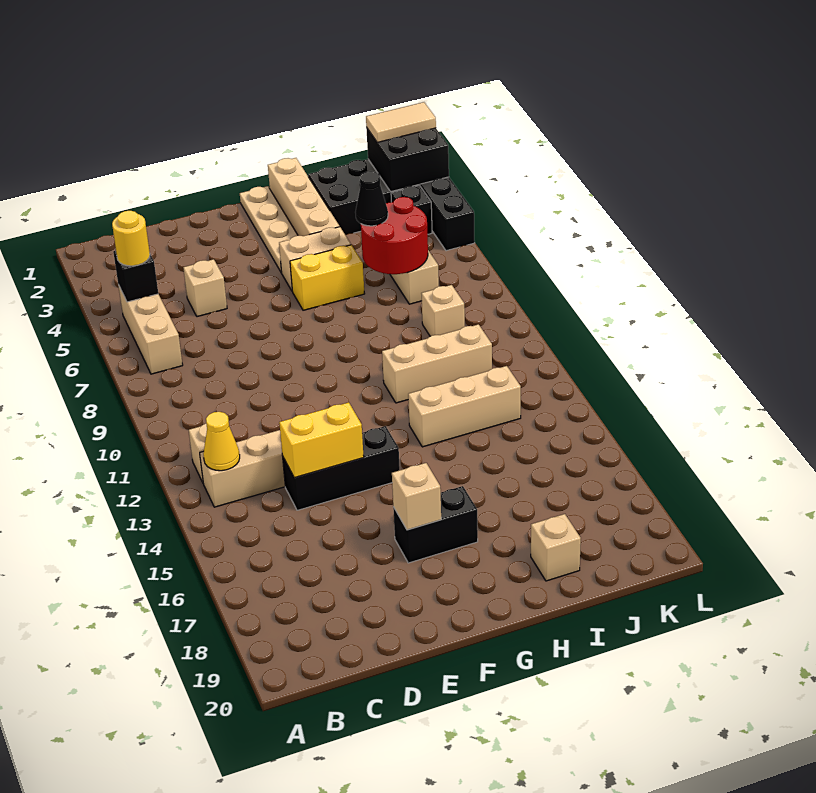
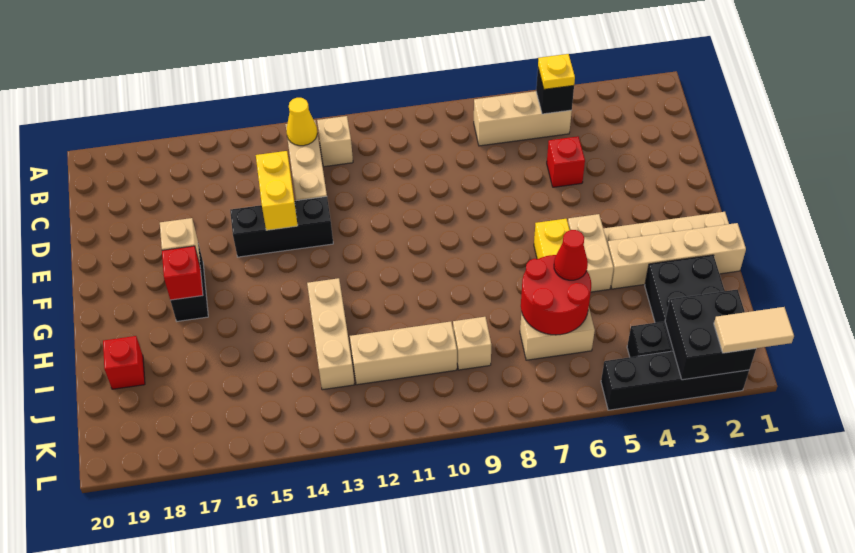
yellow round brick B5 level 3 -> yellow plate B5 level 3
tan brick D5 level 1 -> red brick D5 level 1
black brick D14:F14 level 1 -> black brick E13:E15 level 1
none -> red brick G17 level 2
tan brick H11:J11 level 1 -> tan brick J10:J12 level 1
black cone I6 level 3 -> red cone I6 level 3
tan brick I19 level 1 -> red brick I19 level 1
tan tile K2:L2 level 3 -> tan tile L1:L2 level 3

